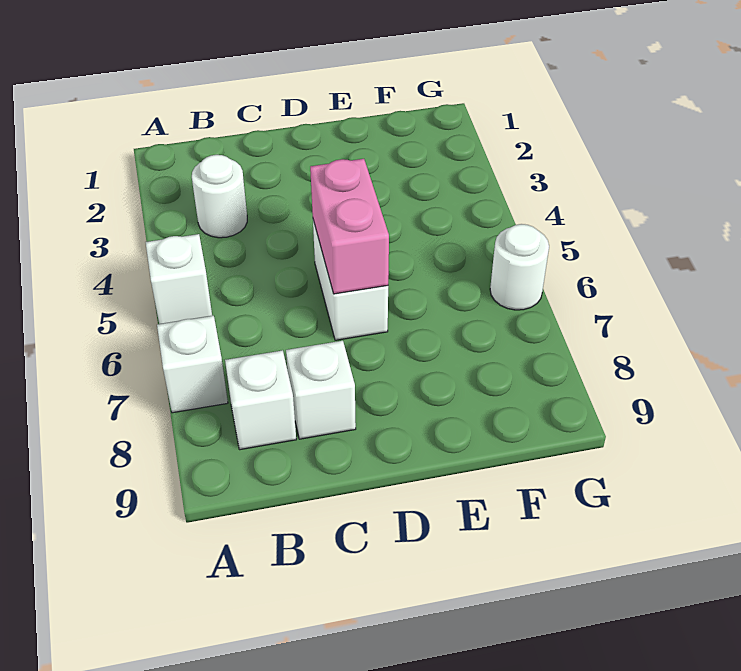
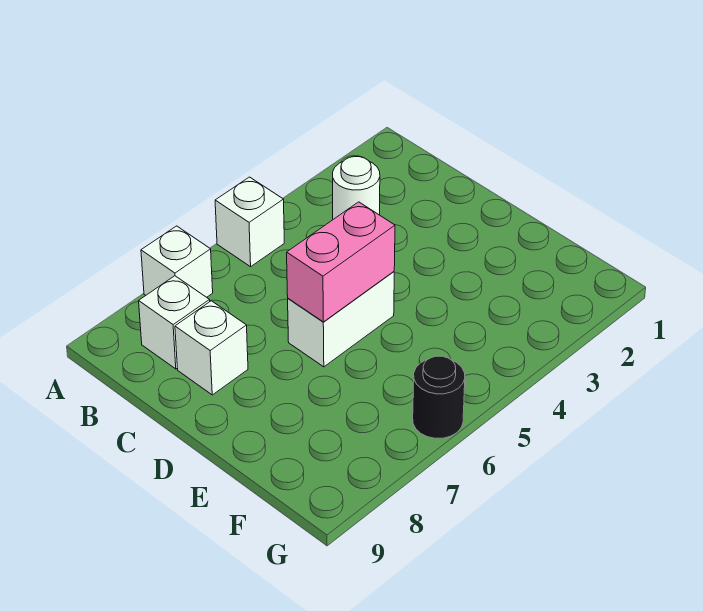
white round brick G6 level 1 -> black round brick G6 level 1

